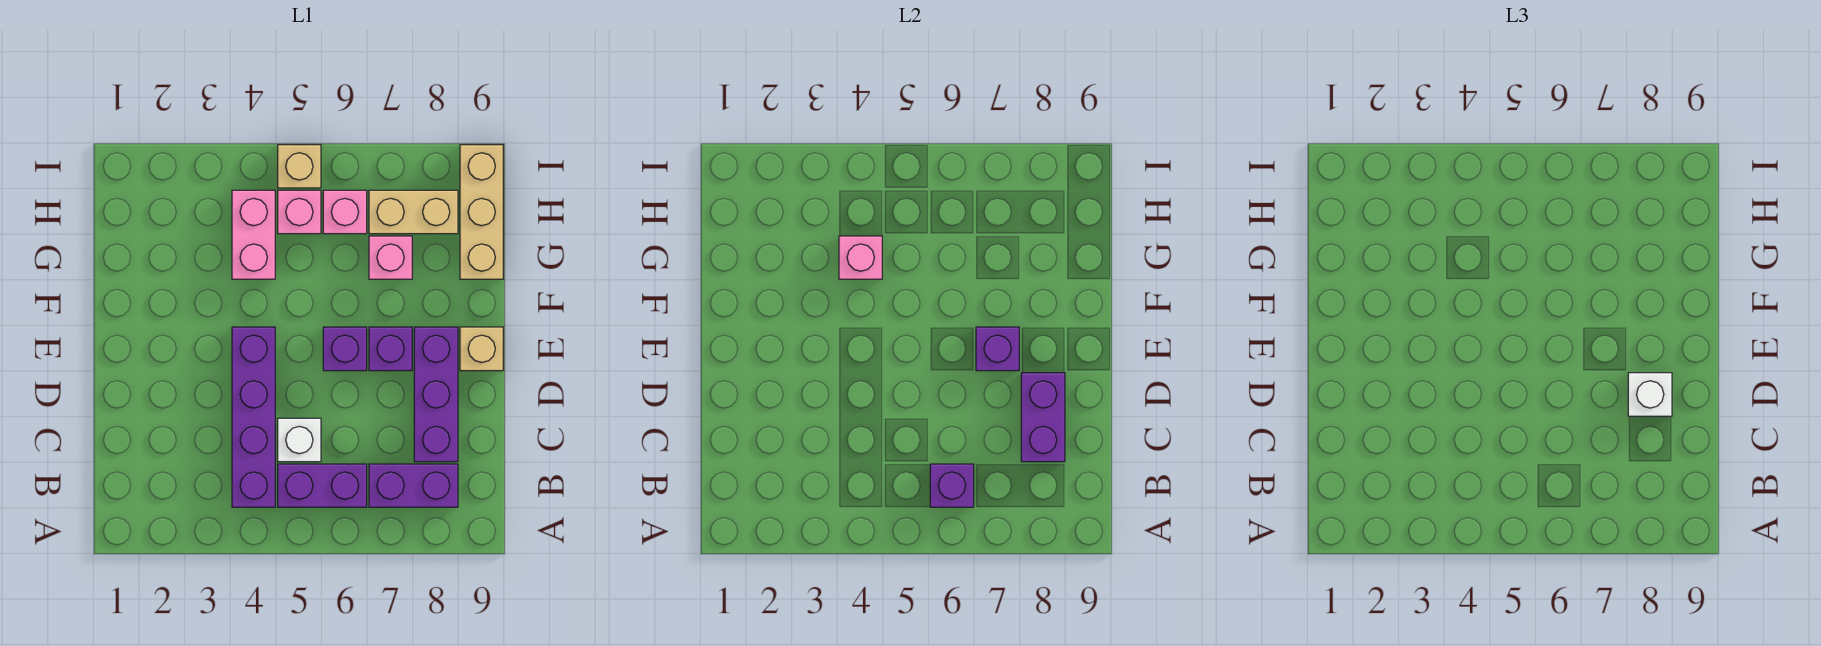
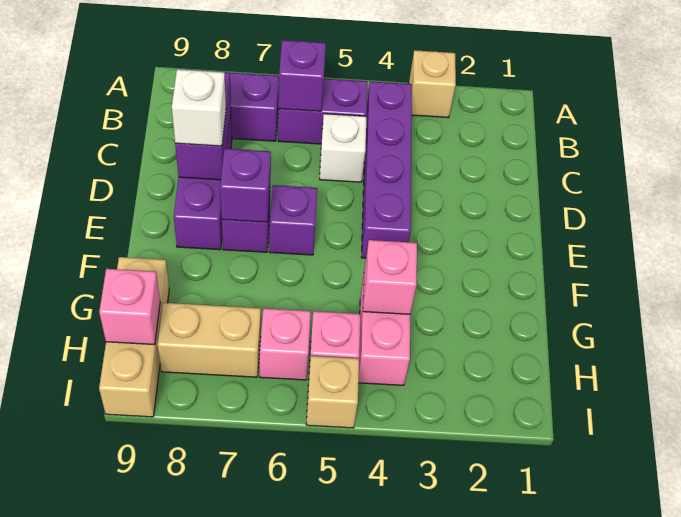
tan brick E9 level 1 -> tan brick A3 level 1
pink brick G7 level 1 -> pink brick H9 level 2

